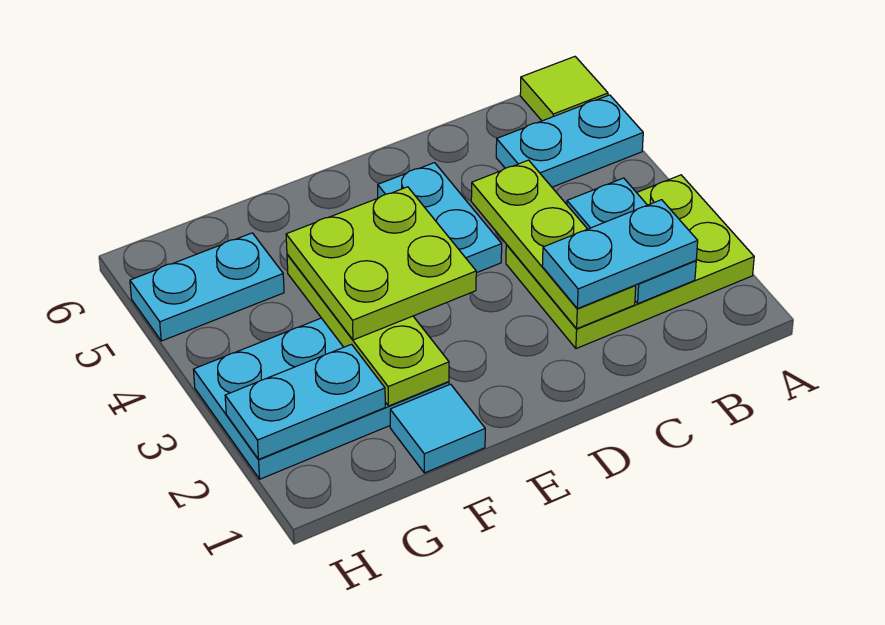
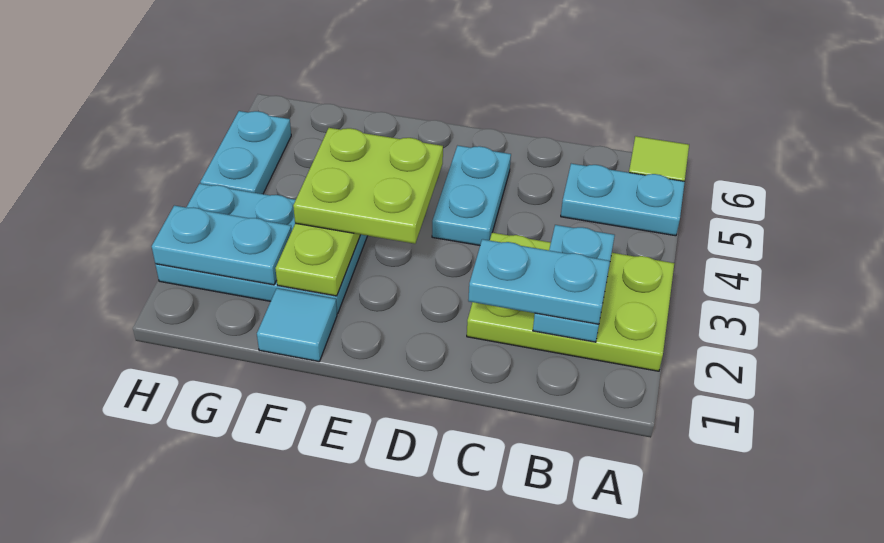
lime plate C2:C4 level 2 -> none
cyan plate G5:H5 level 1 -> cyan plate H4:H5 level 1

